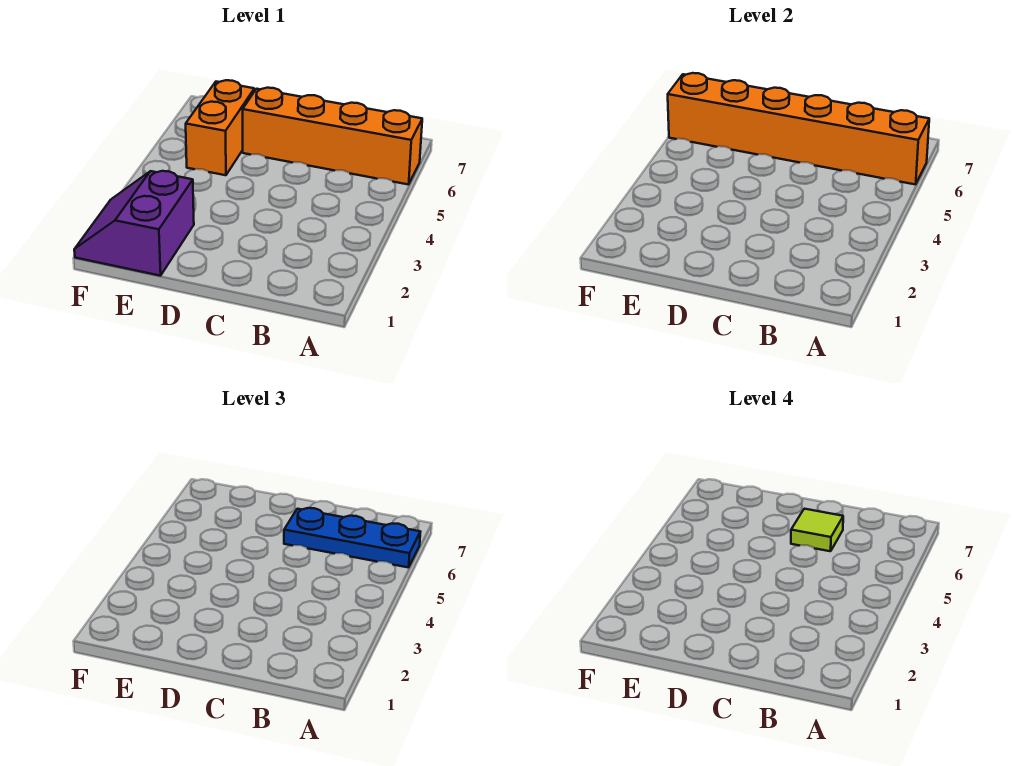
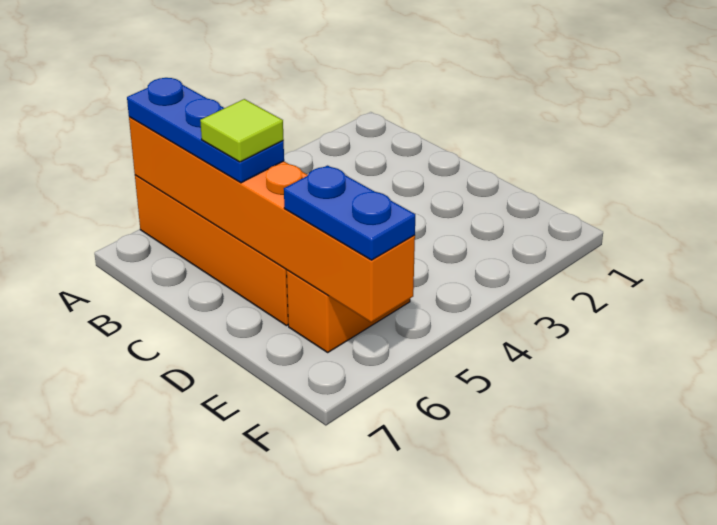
purple slope E1:F2 level 1 top E -> none
none -> blue plate E6:F6 level 3

